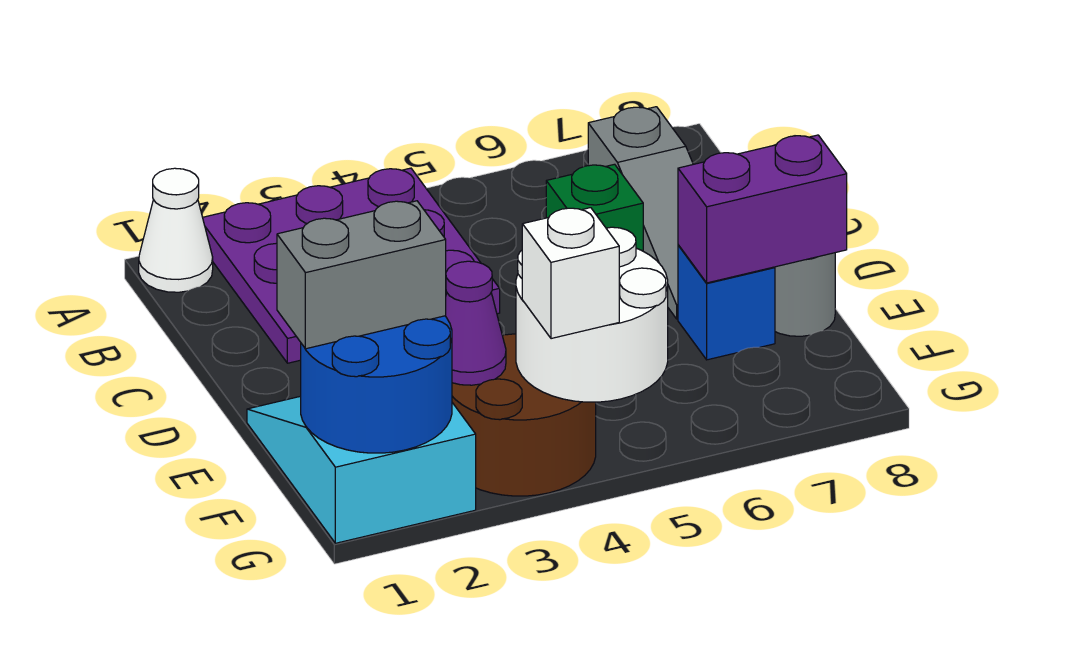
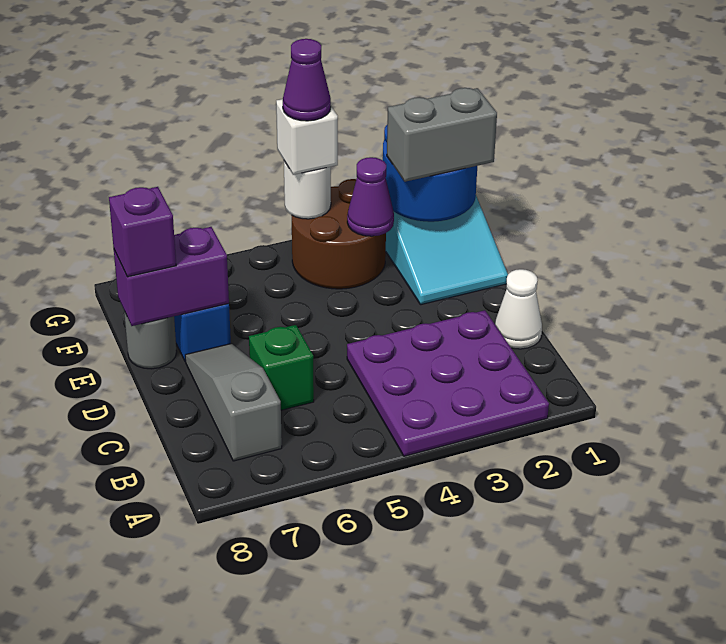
white cone A1 level 1 -> white cone C1 level 1
none -> purple brick E8 level 3
white round brick F4:G5 level 2 -> white round brick G4 level 2
none -> purple cone G4 level 4

